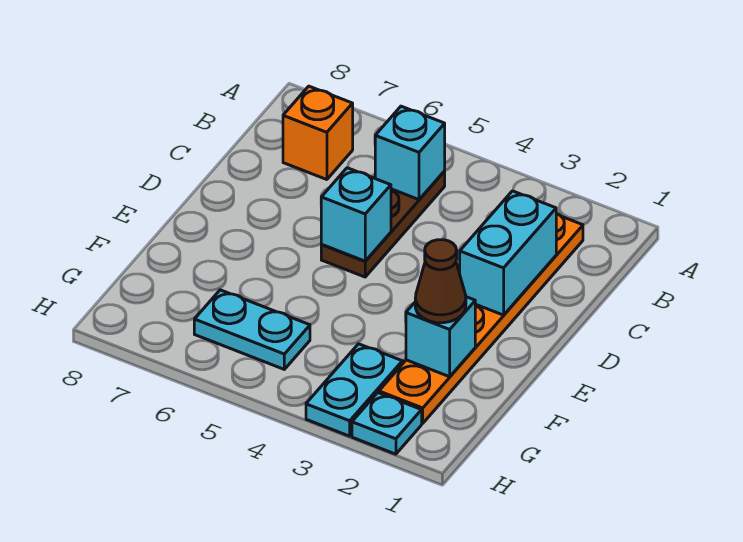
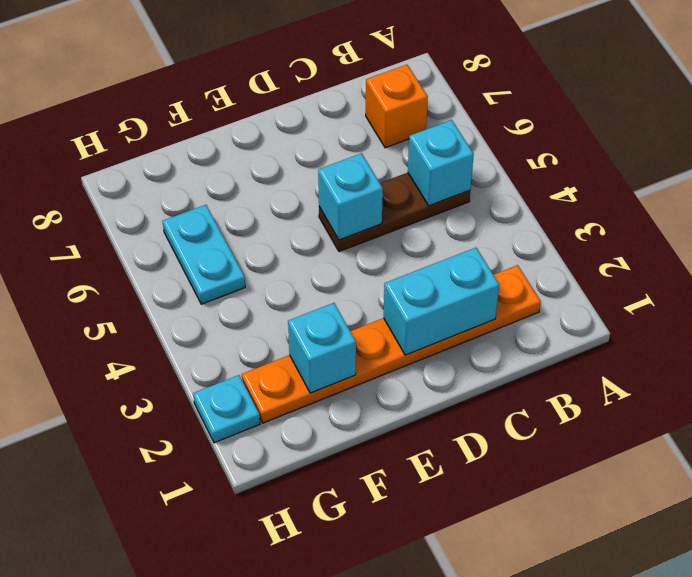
brown cone F2 level 3 -> none
cyan plate G3:H3 level 1 -> none

